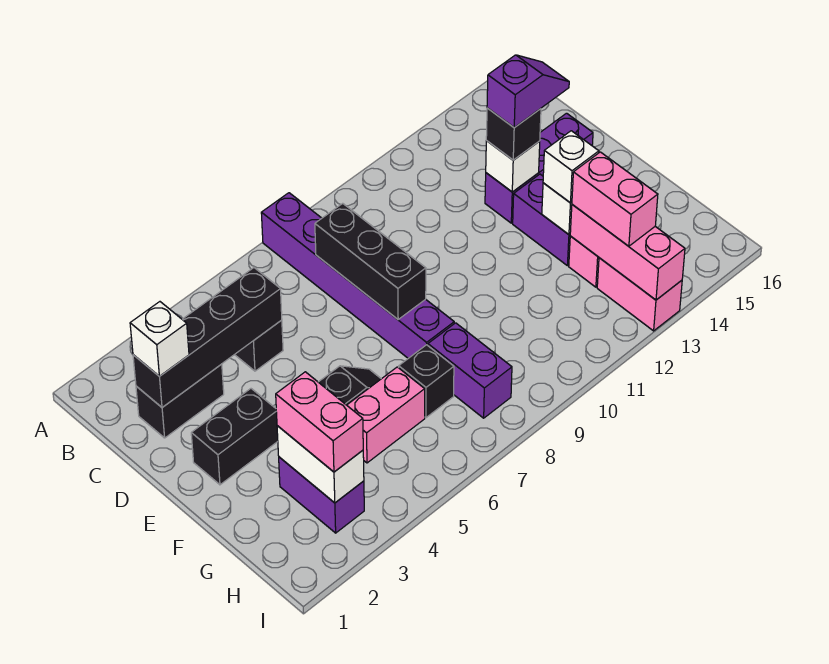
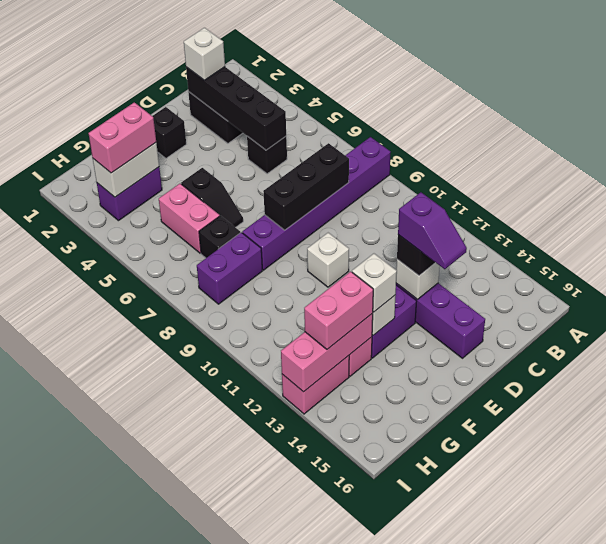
black brick E2:E3 level 1 -> black brick E2 level 1
none -> white brick E10 level 1

